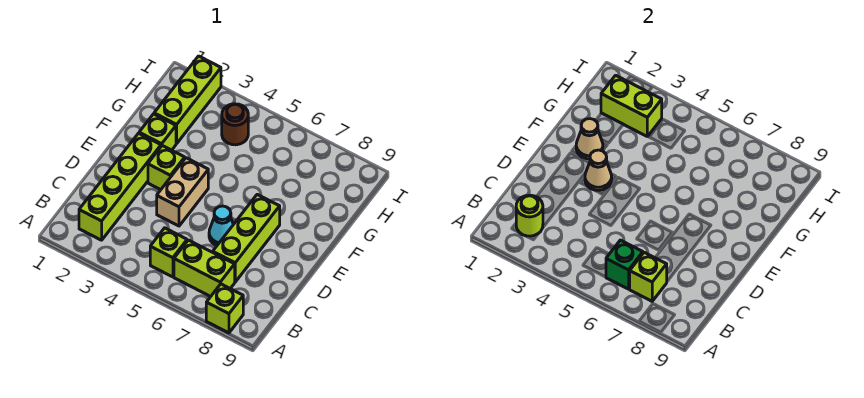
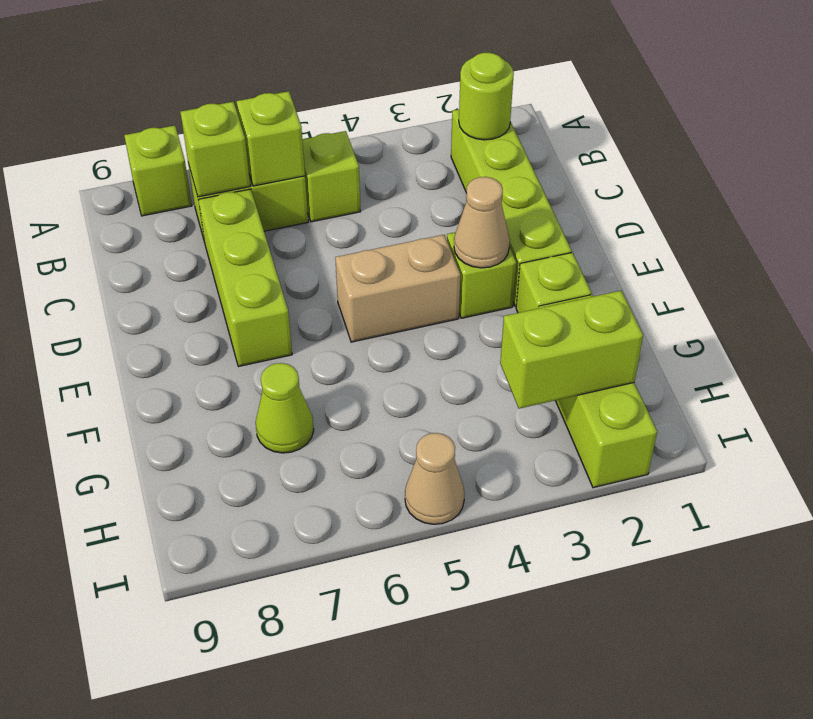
green brick B6 level 2 -> lime brick B6 level 2
tan brick D4:E4 level 1 -> tan brick E4:E5 level 1
cyan cone D6 level 1 -> none
tan cone F2 level 2 -> tan cone I5 level 1
none -> lime cone G7 level 1
brown round brick H4 level 1 -> none

